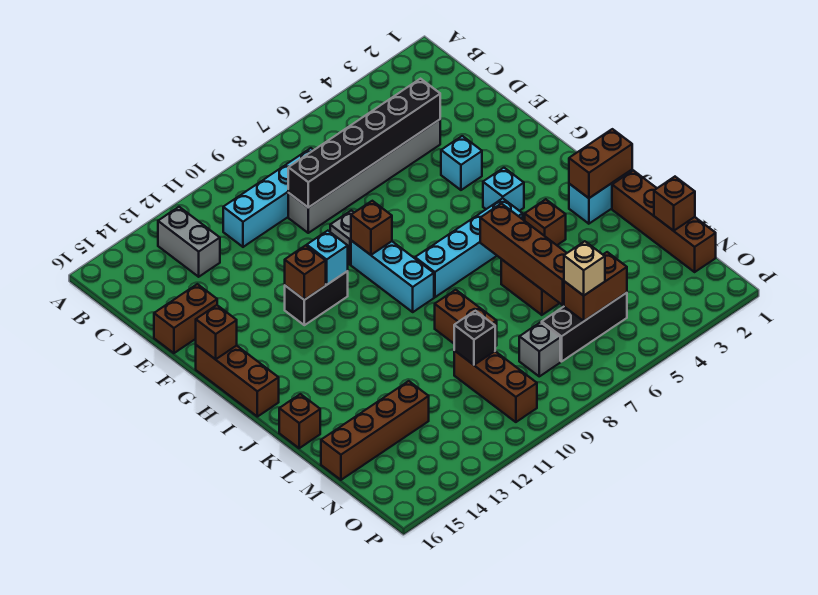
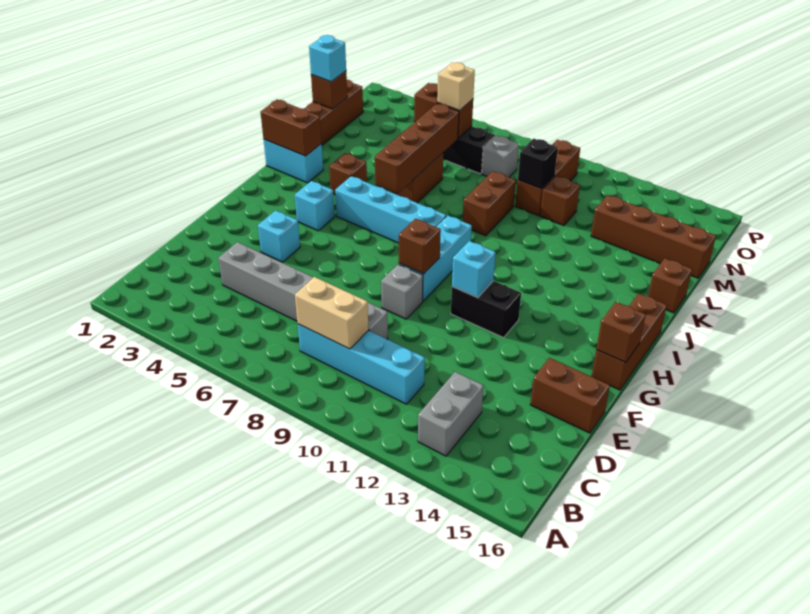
none -> tan brick C8:C9 level 2
black brick D4:D9 level 2 -> none
brown brick G12 level 2 -> brown brick M11 level 1
none -> cyan brick M1 level 3

